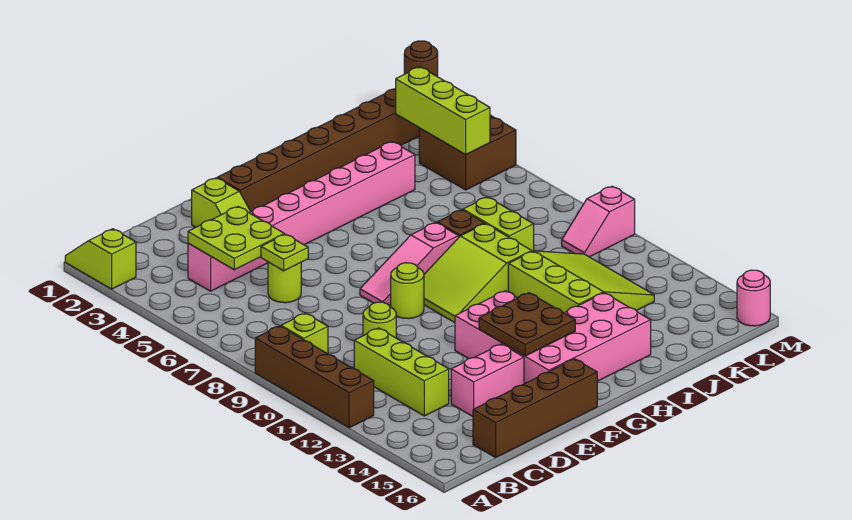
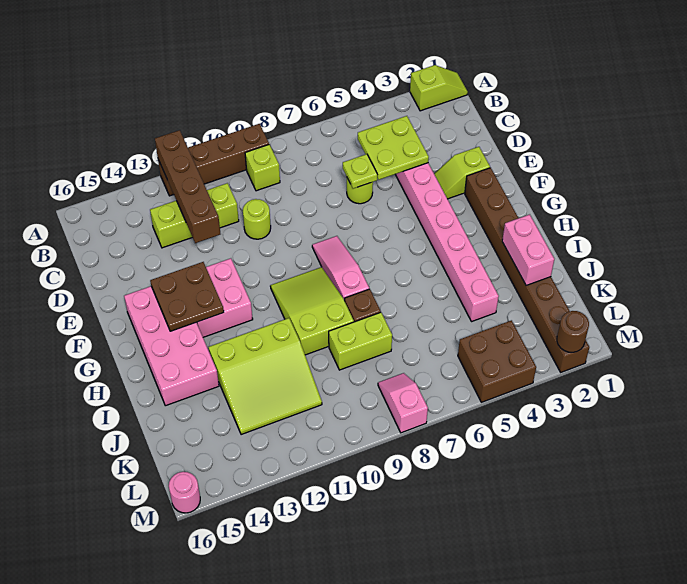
brown brick C16:F16 level 1 -> brown brick A12:D12 level 2
pink brick D14:E14 level 1 -> pink brick I2:J2 level 2
lime round brick F9 level 1 -> none
lime brick L3:L5 level 2 -> none
pink slope L10:M10 level 1 top M -> pink slope L8:M8 level 1 top M

